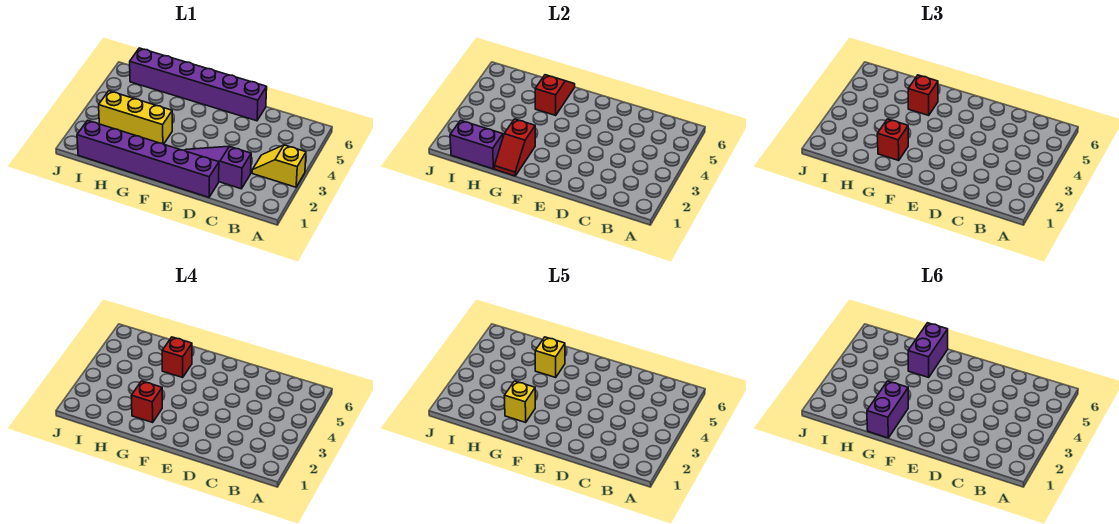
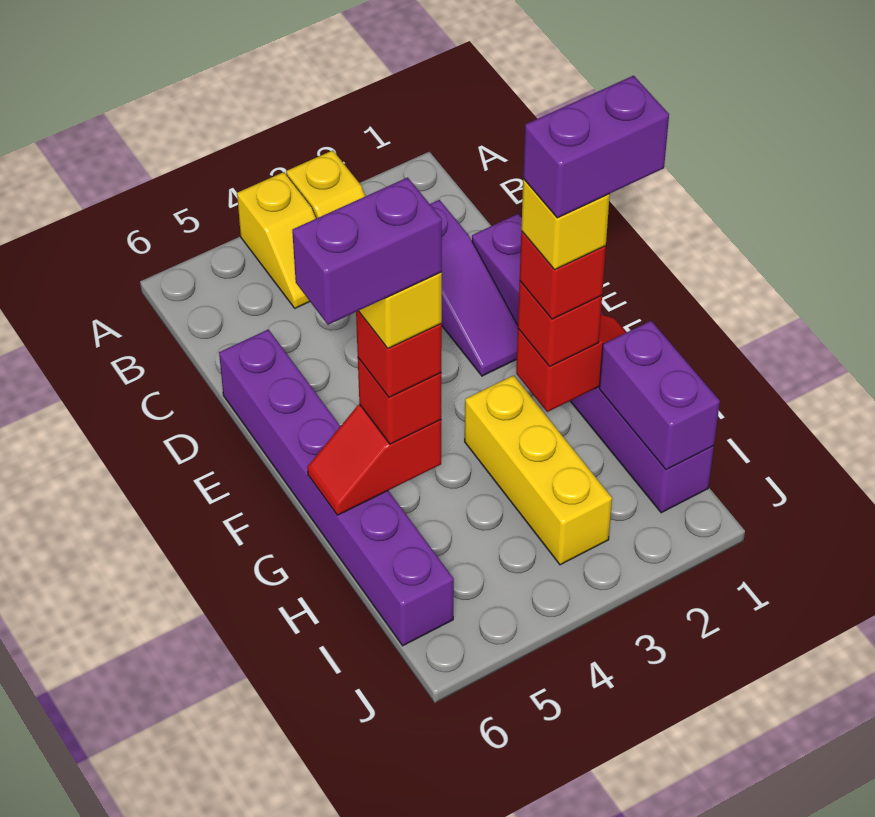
none -> yellow slope A4:B4 level 1 top A

